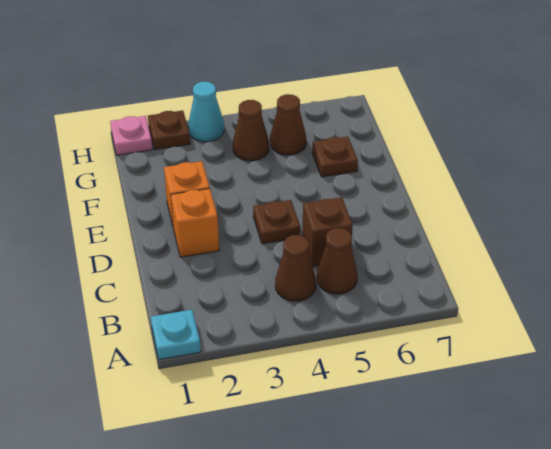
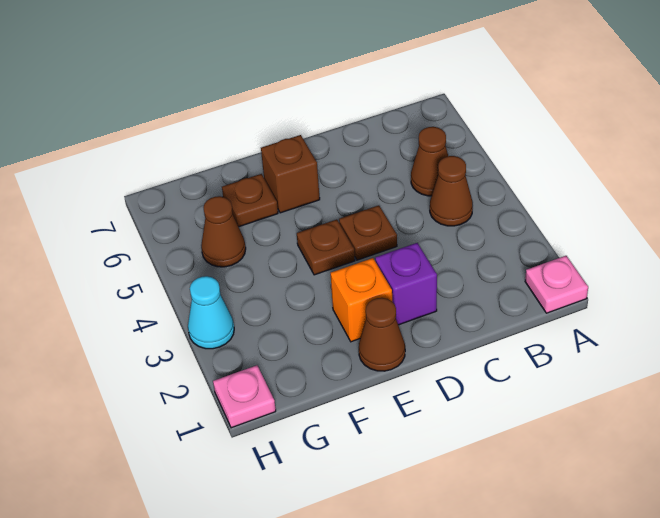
cyan plate A1 level 1 -> pink plate A1 level 1
brown brick C5 level 1 -> brown brick E6 level 1
orange brick D2 level 1 -> purple brick D2 level 1
brown cone G4 level 1 -> brown cone E1 level 1
brown plate H2 level 1 -> brown plate E4 level 1

